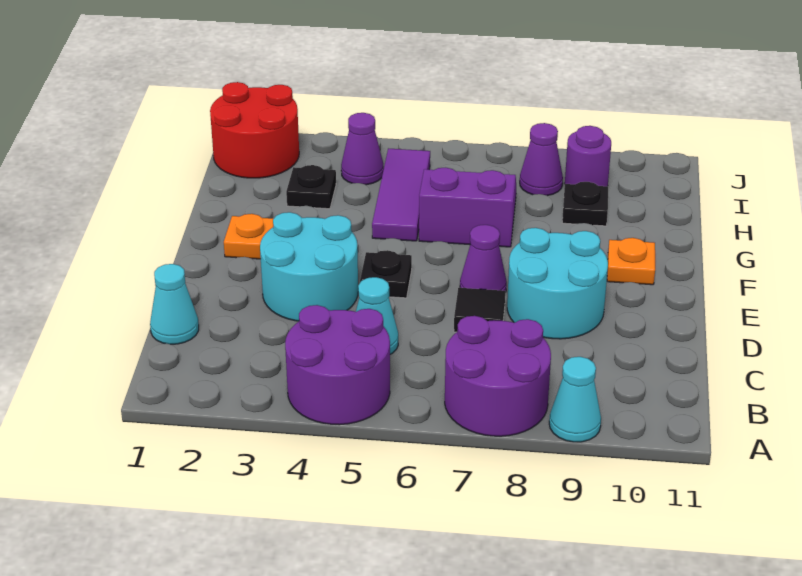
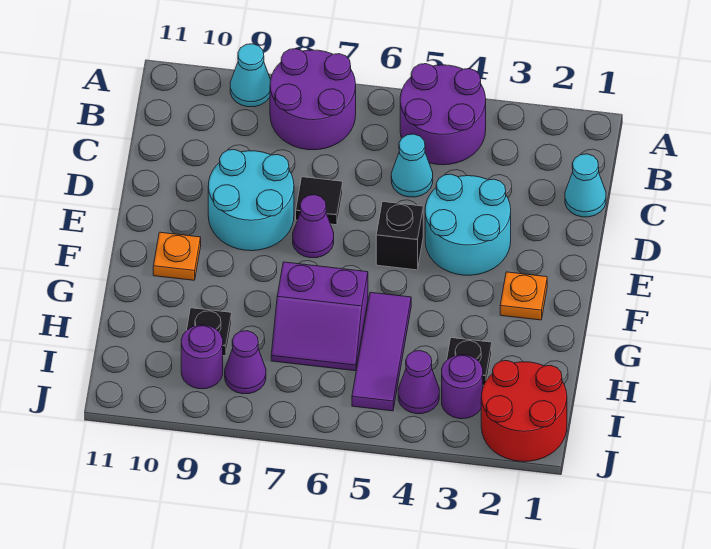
black plate E5 level 1 -> black brick E5 level 1
none -> purple round brick I3 level 1

